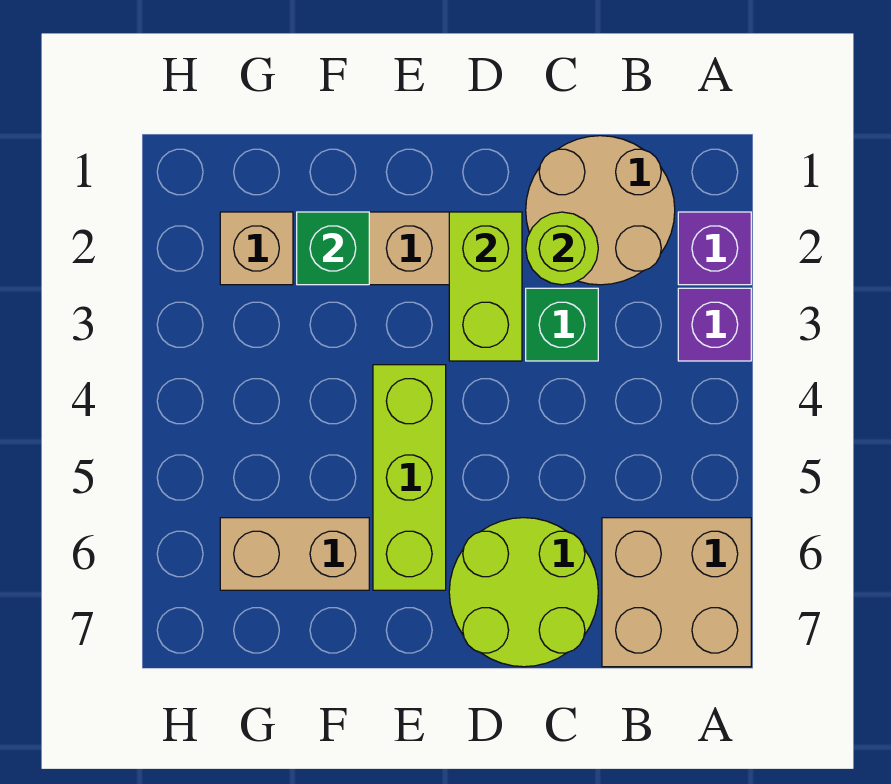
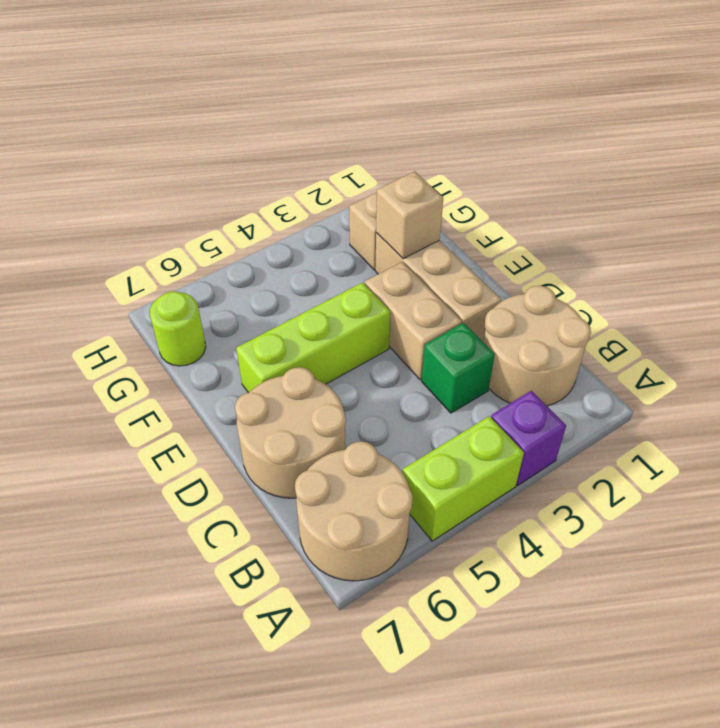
purple brick A2 level 1 -> none
tan brick A6:B7 level 1 -> tan round brick A6:B7 level 1
lime round brick C2 level 2 -> lime round brick G7 level 1
lime round brick C6:D7 level 1 -> tan round brick C6:D7 level 1
lime brick D2:D3 level 2 -> lime brick A4:A5 level 1
green brick F2 level 2 -> tan brick F2 level 2
tan brick F6:G6 level 1 -> tan brick D3:E3 level 1

